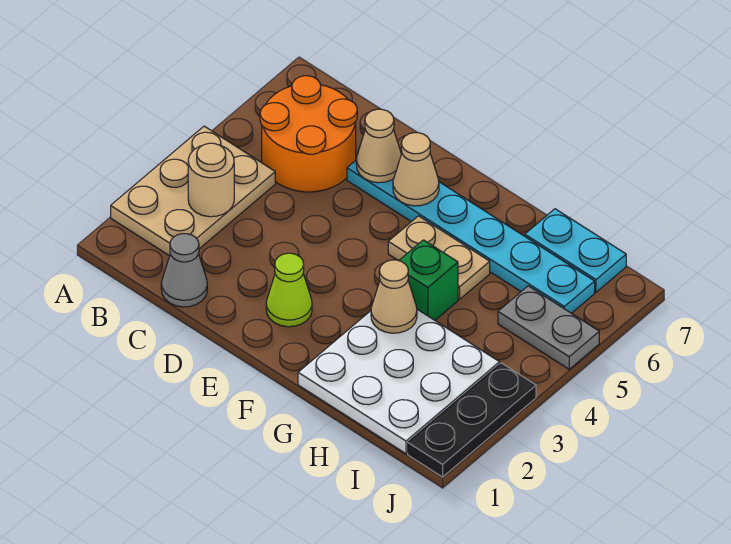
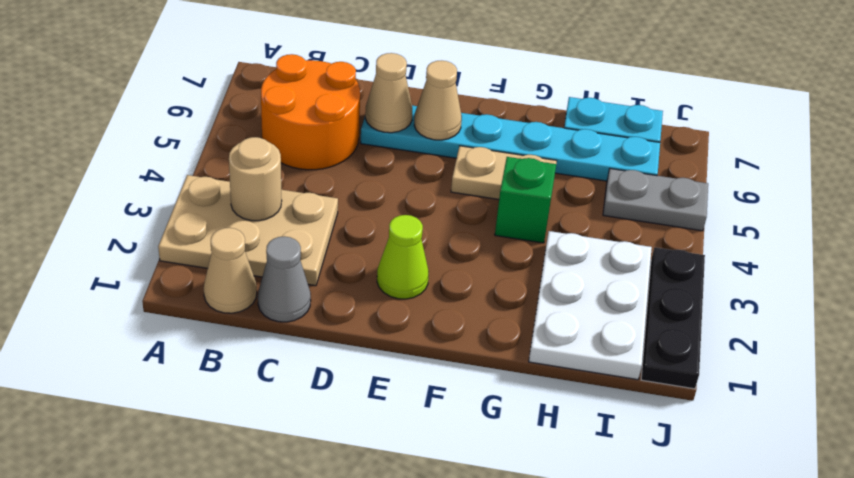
tan plate A2:B4 level 1 -> tan plate A2:C3 level 1
white plate G1:I3 level 1 -> white plate H1:I3 level 1
tan cone G3 level 2 -> tan cone B1 level 1

